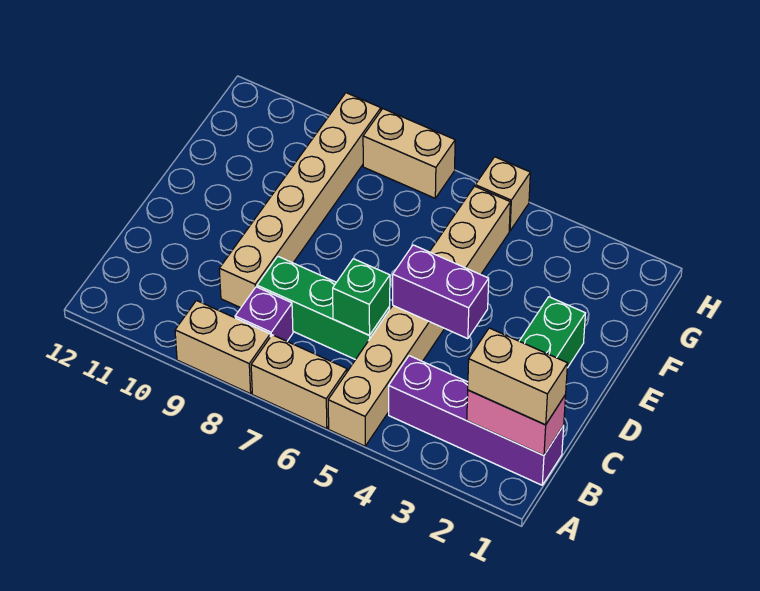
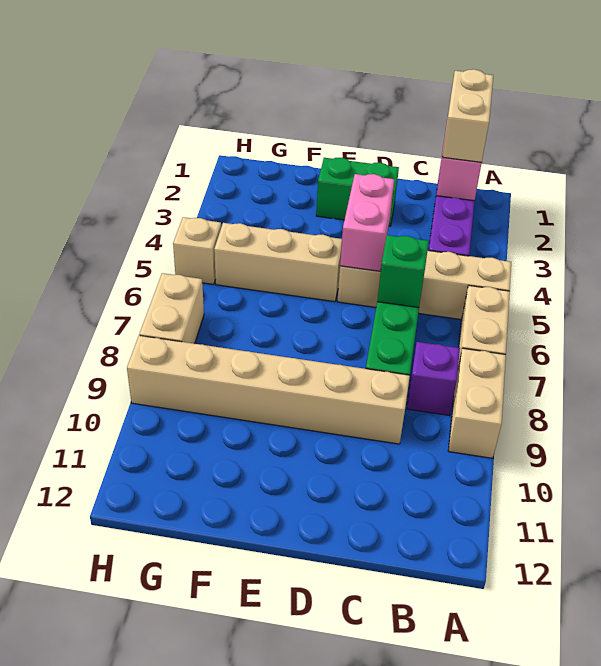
purple brick D4:D5 level 2 -> pink brick D4:D5 level 2

